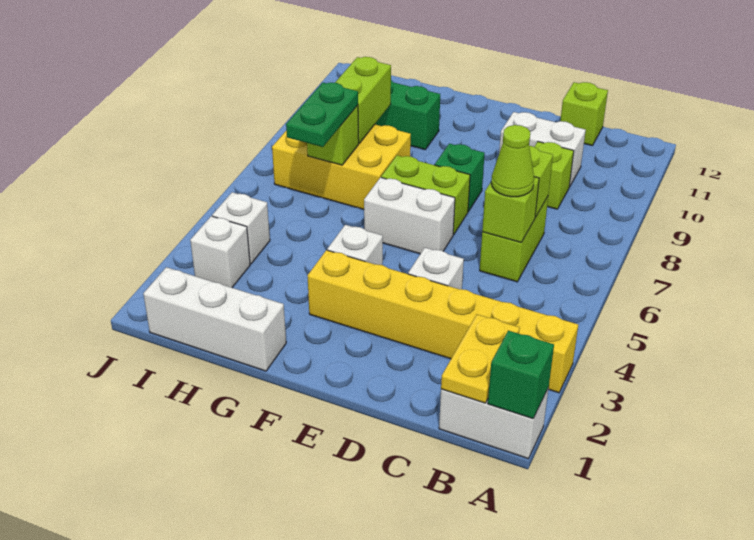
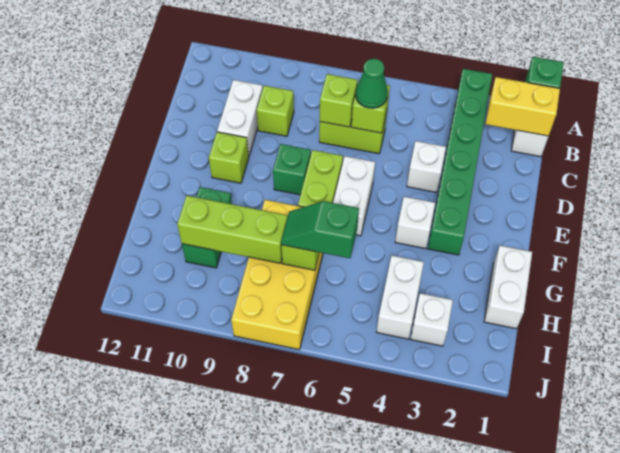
yellow brick A3:F3 level 1 -> green brick A3:F3 level 1
yellow plate B1:B2 level 2 -> yellow brick B1:B2 level 2
lime cone C6 level 3 -> green cone C6 level 3
lime brick C12 level 1 -> lime brick E10 level 1
white brick G1:I1 level 1 -> white brick G1:H1 level 1
yellow brick G7:I8 level 1 -> yellow brick G7:J8 level 1
green plate H6:H7 level 3 -> green slope H6:H7 level 3 top 6
lime brick H8:H9 level 2 -> lime brick H8:H10 level 2
white brick I4 level 1 -> white brick H4:I4 level 1

